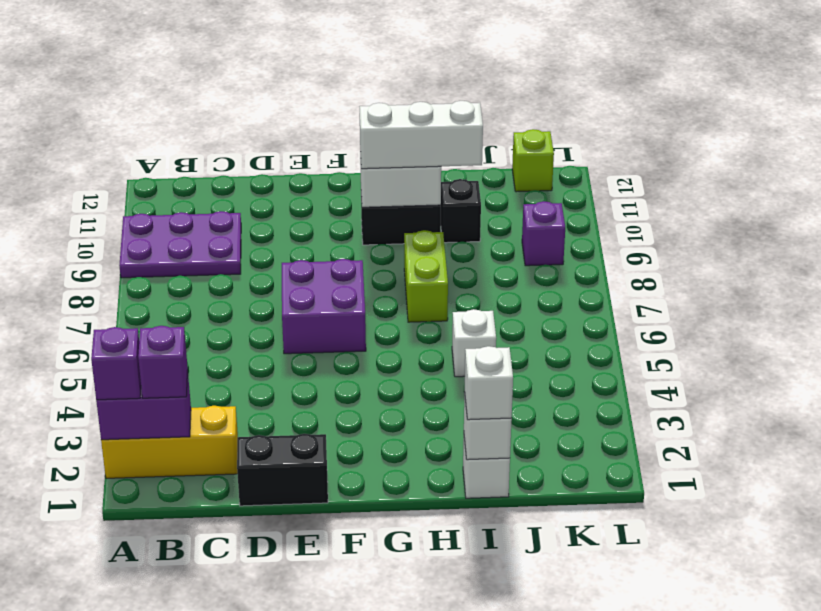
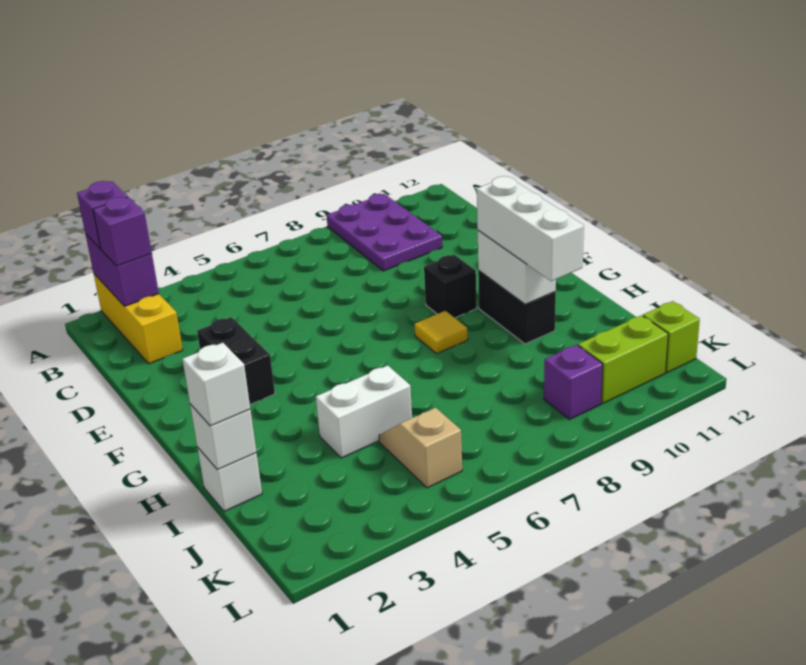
black brick D1:E1 level 1 -> black brick E3:F3 level 1
purple brick E6:F7 level 1 -> none
none -> yellow tile G8 level 1
lime brick H7:H8 level 1 -> lime brick K10:K11 level 1
white brick I5 level 1 -> white brick I4:I5 level 1
black brick I10 level 1 -> black brick F9 level 1
none -> tan slope J5:K5 level 1 top K

